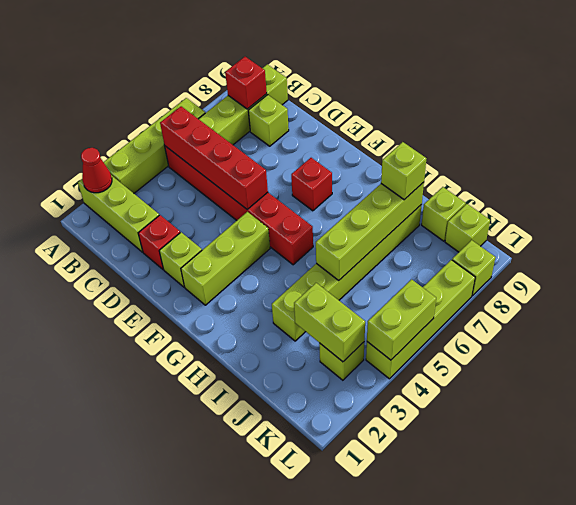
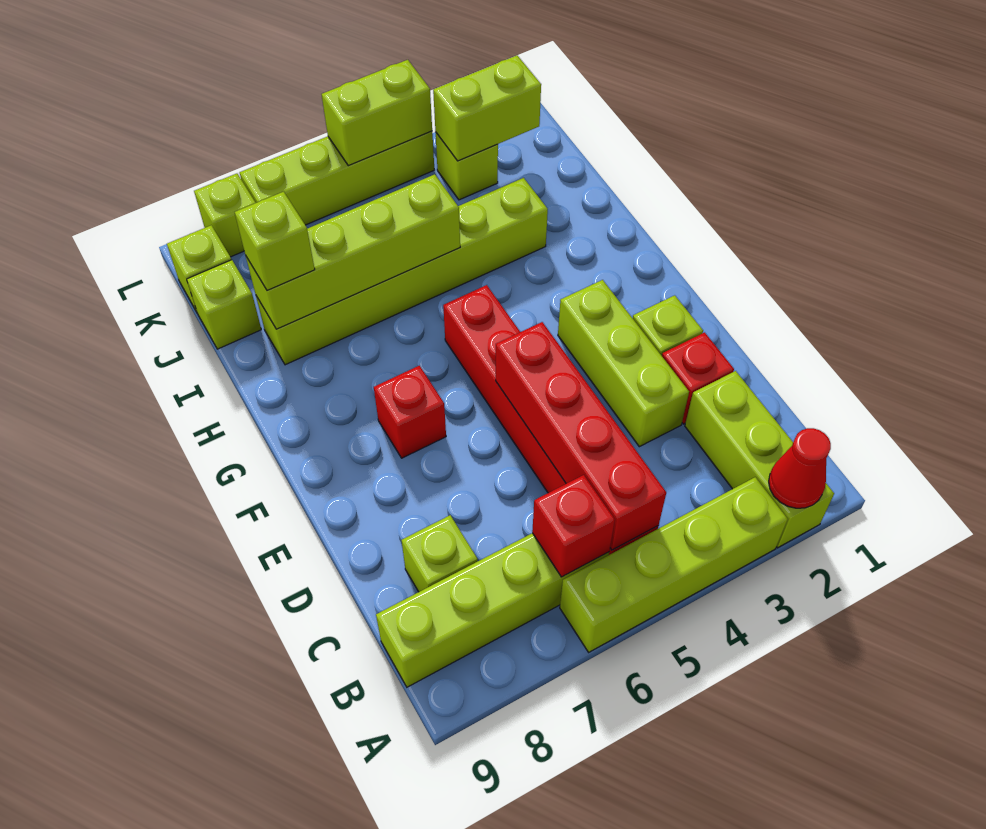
red brick B8 level 2 -> red brick B6 level 2
lime brick F2:F4 level 1 -> lime brick D3:F3 level 1
lime brick J3:K3 level 2 -> lime brick K2:K3 level 2

